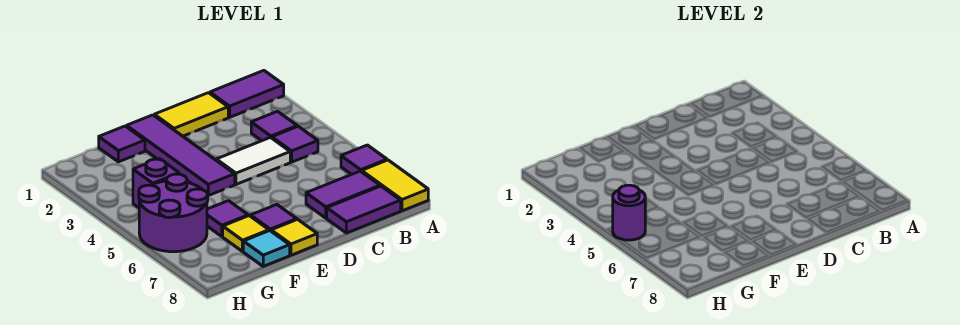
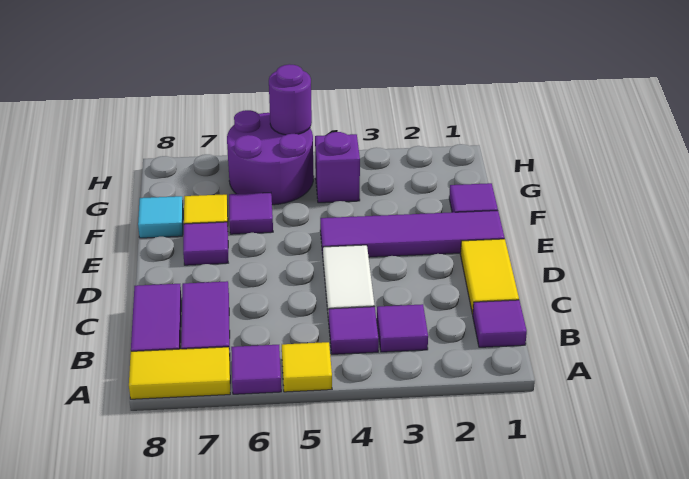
purple tile A1:B1 level 1 -> purple tile B1 level 1
yellow tile E8 level 1 -> yellow tile A5 level 1

